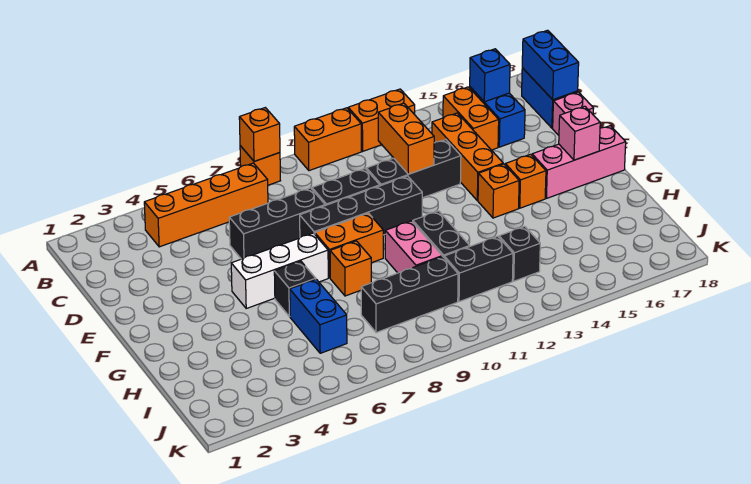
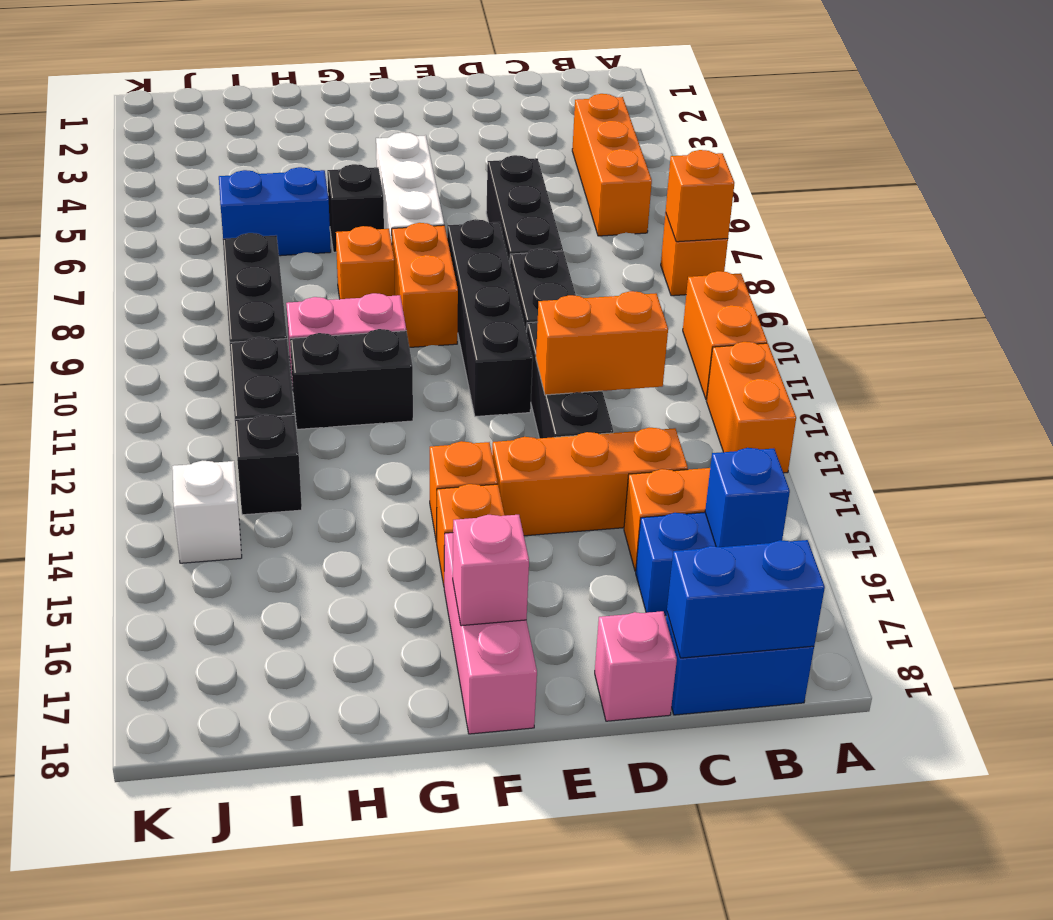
orange brick B4:B7 level 1 -> orange brick B4:B6 level 1
none -> white brick J14 level 1

